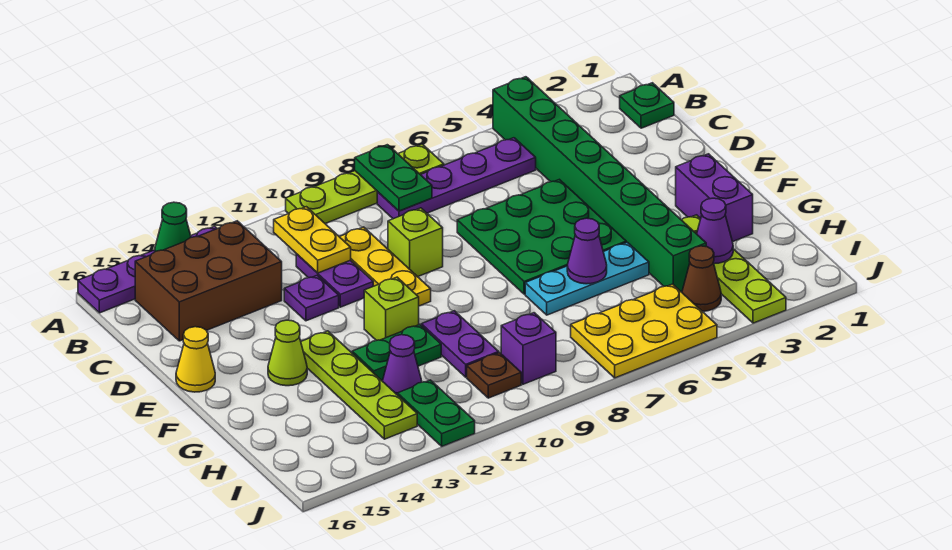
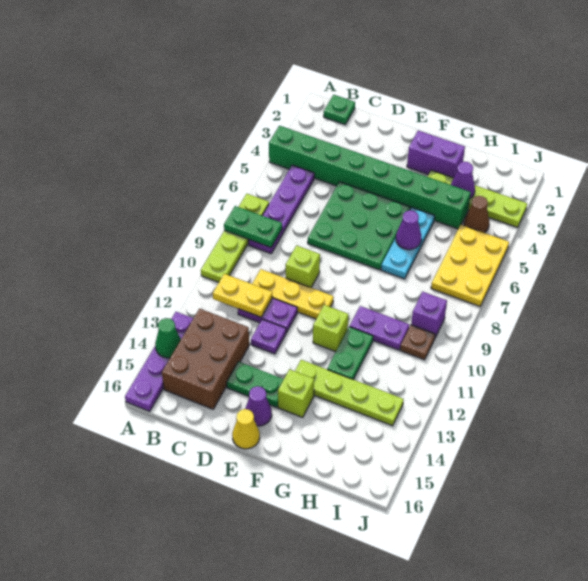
lime cone F14 level 1 -> lime brick F14 level 1
purple cone H12 level 1 -> purple cone E15 level 1
green plate I12:J12 level 1 -> green plate D14:E14 level 1

